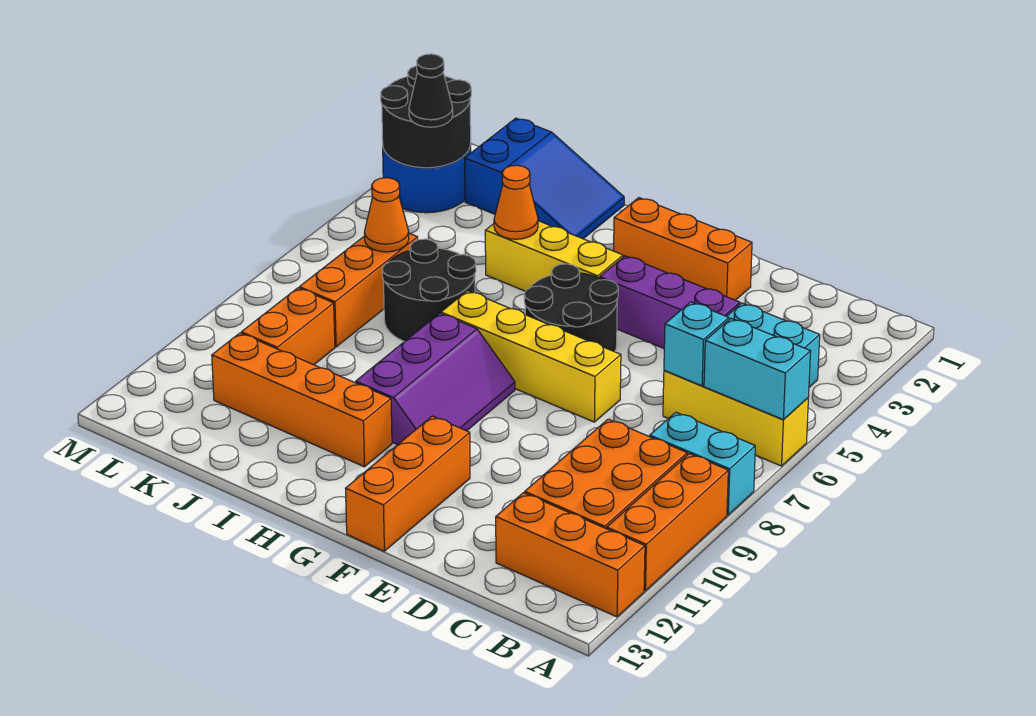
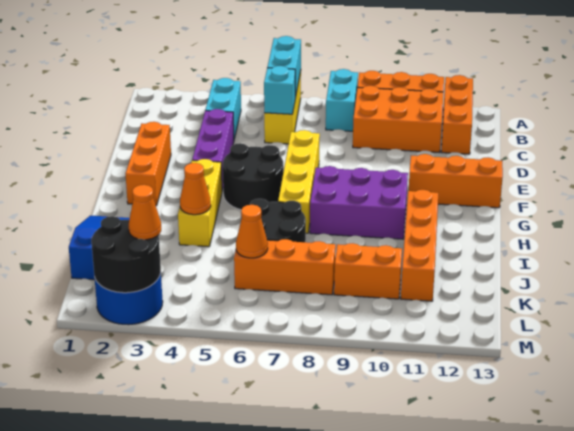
purple slope G8:H10 level 1 top H -> purple brick G8:H10 level 1
black cone L3 level 3 -> orange cone L3 level 3

